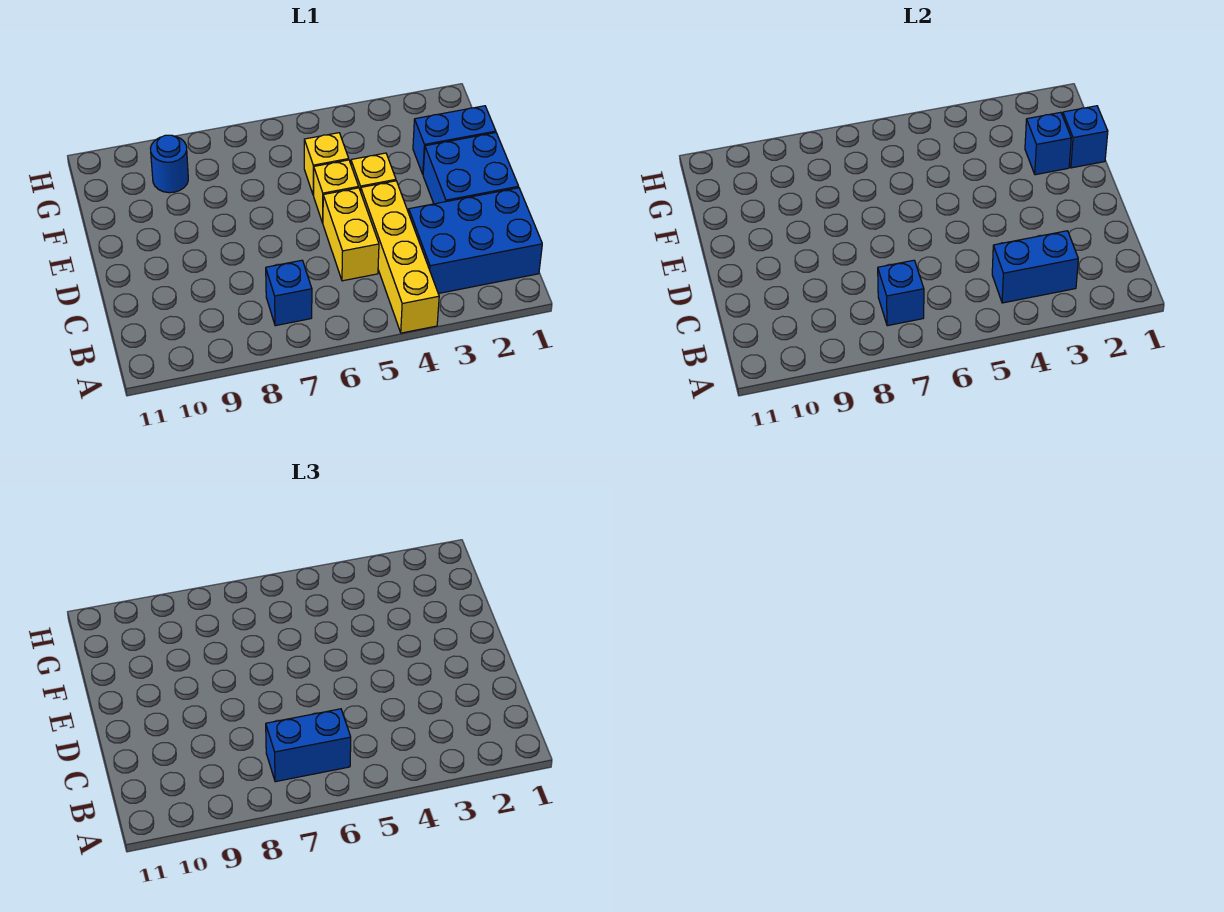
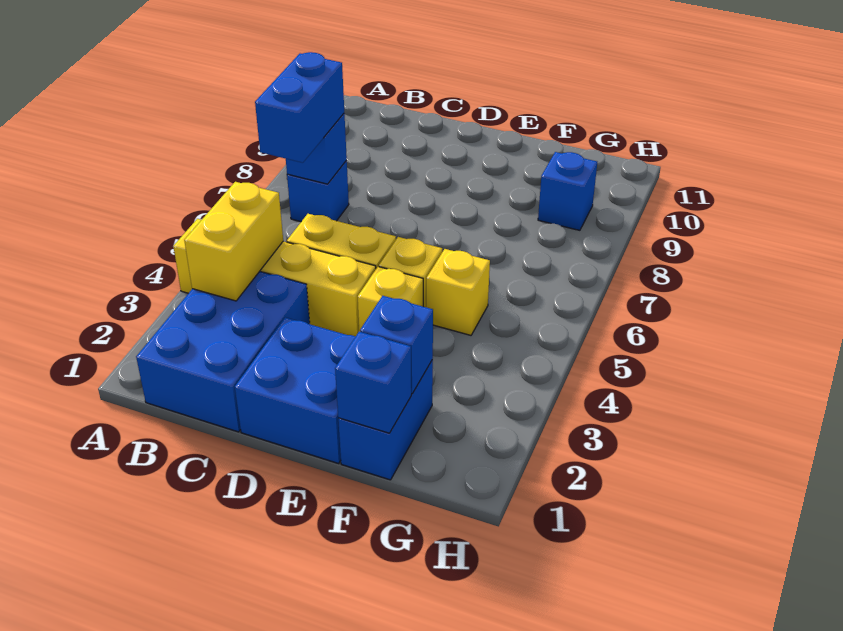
blue brick B3:B4 level 2 -> yellow brick B3:B4 level 2
blue round brick G9 level 1 -> blue brick G9 level 1

